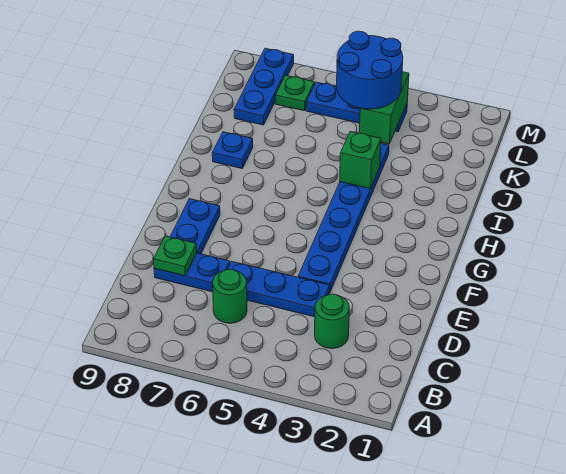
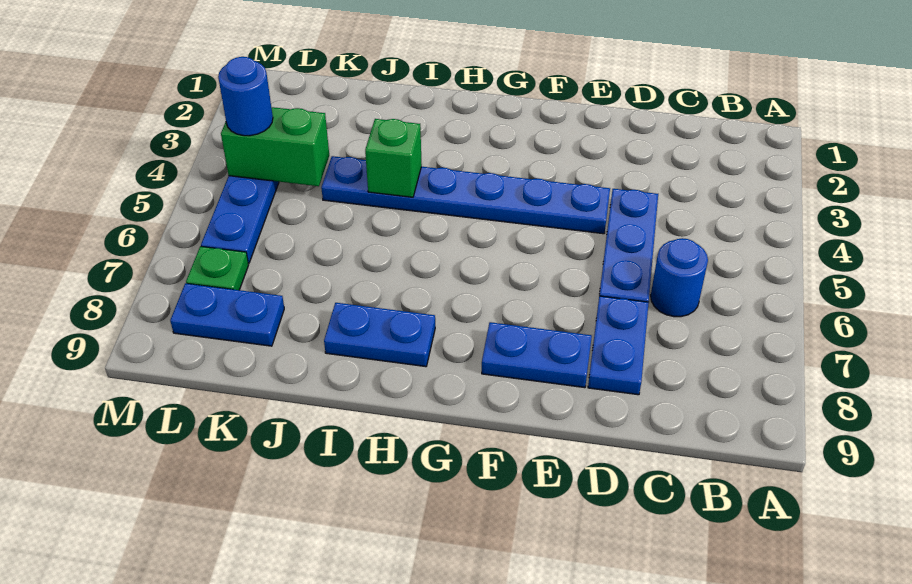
green round brick C3 level 1 -> none
green round brick C6 level 1 -> blue round brick C6 level 1
green plate D8 level 2 -> none
blue plate I8 level 1 -> blue plate H8:I8 level 1
blue round brick K4:L5 level 3 -> blue round brick L4 level 3
blue plate K8:M8 level 1 -> blue plate K8:L8 level 1

